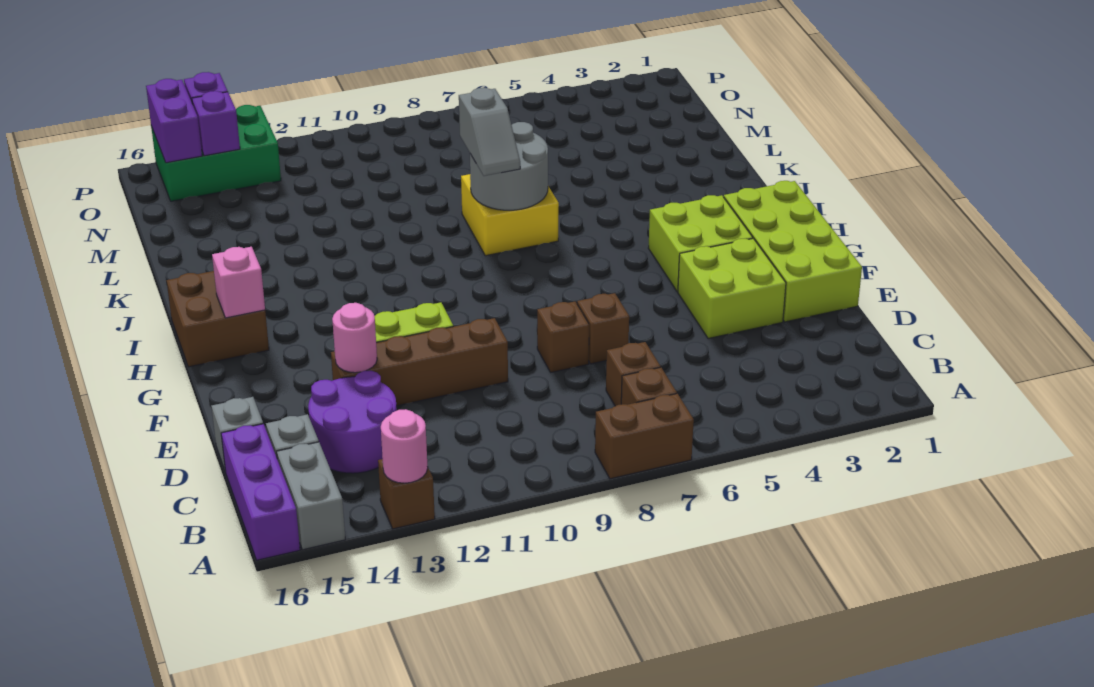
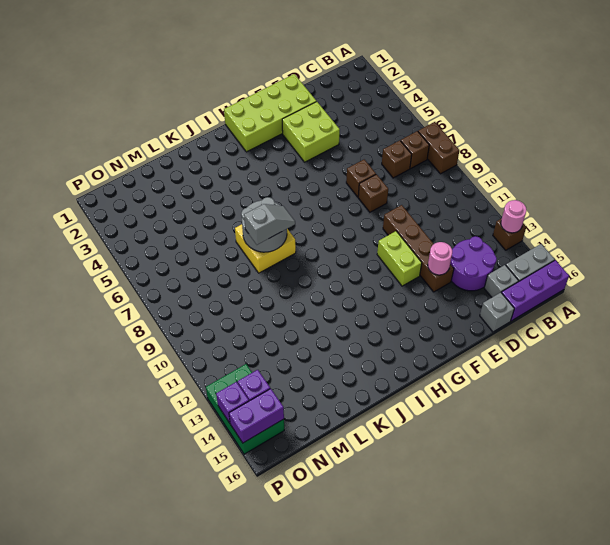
lime brick G3:H4 level 1 -> none
brown brick H15:I16 level 1 -> none
pink brick H15 level 2 -> none

